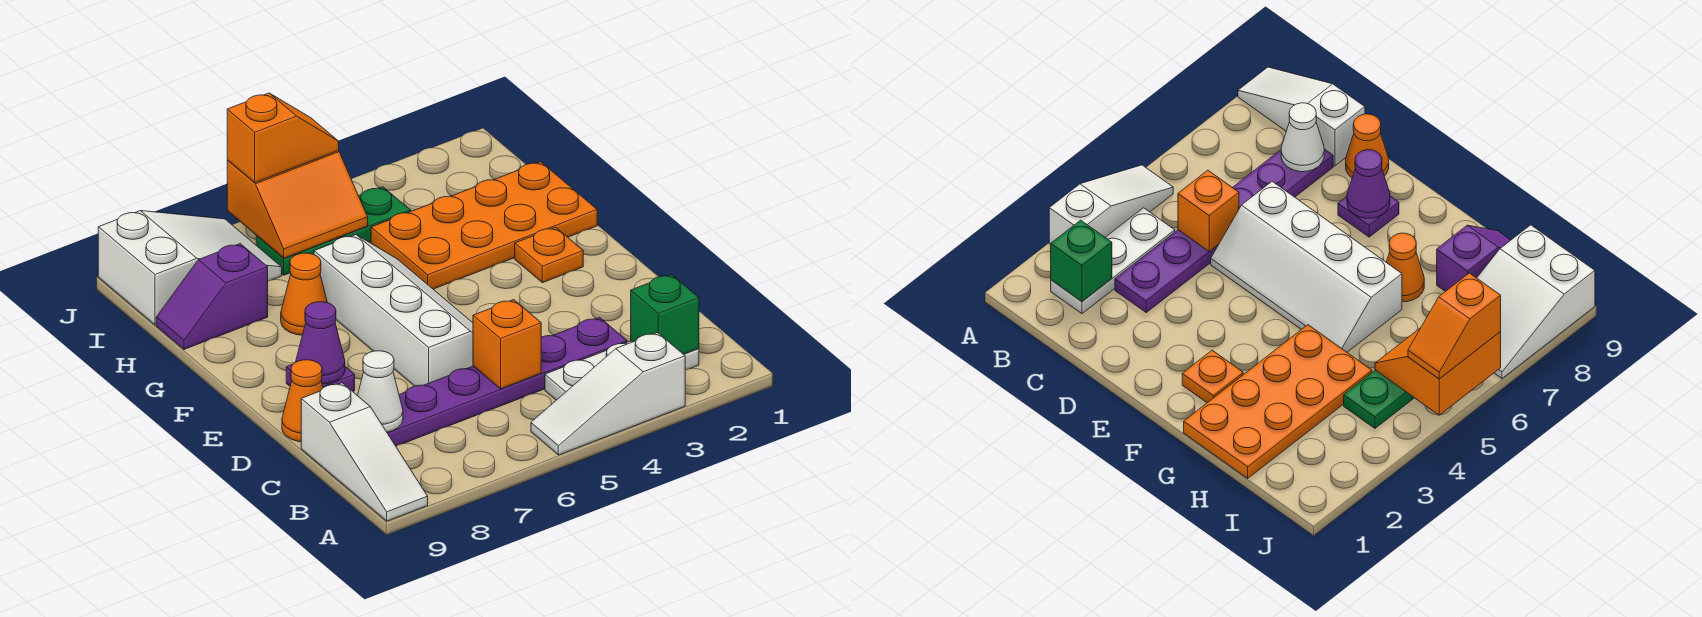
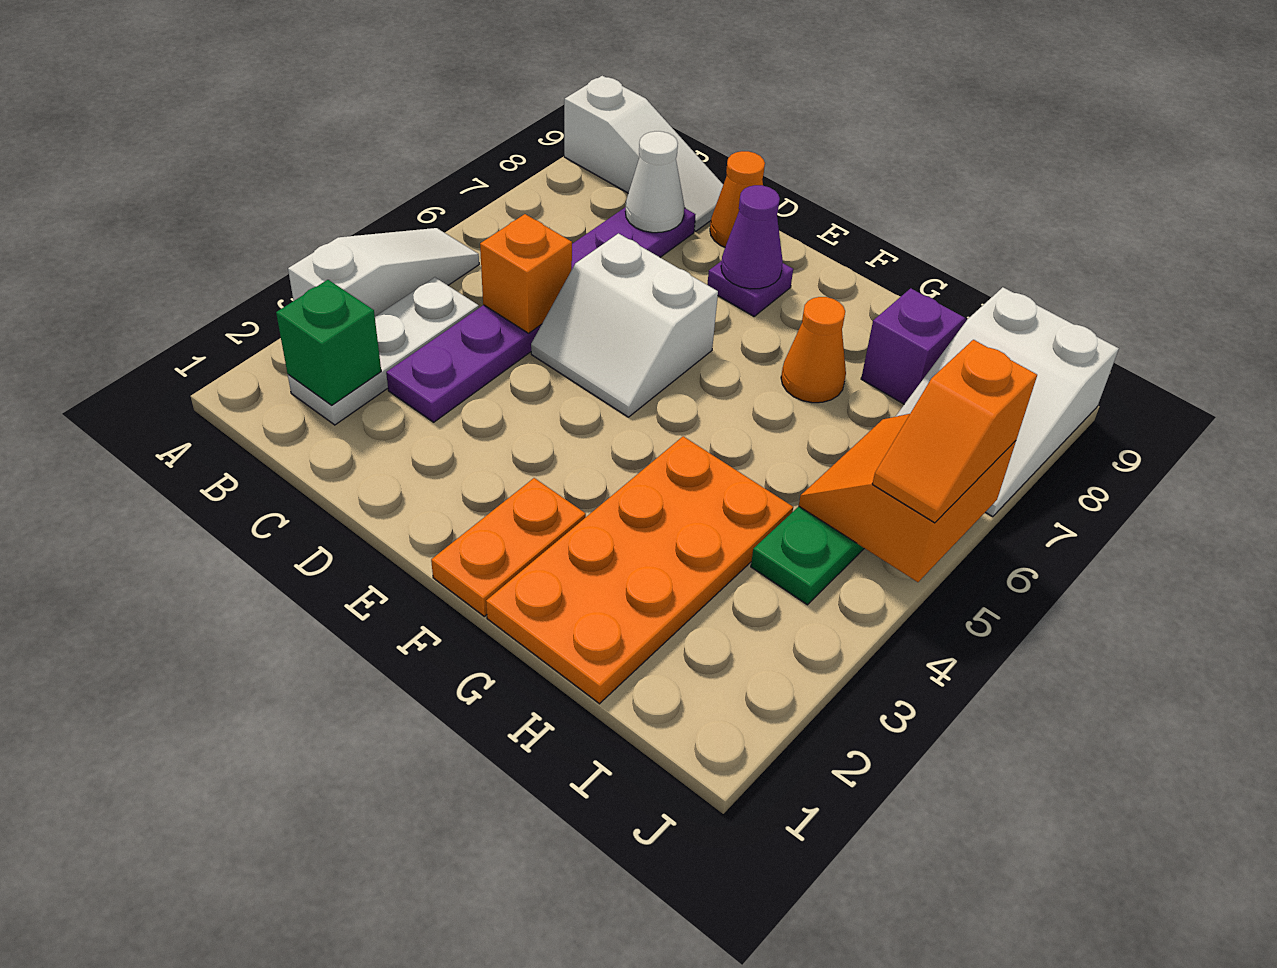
white slope A9:C9 level 1 top C -> white slope A9:C9 level 1 top A
white slope D5:G6 level 1 top 6 -> white slope D5:E6 level 1 top 6
orange plate F2 level 1 -> orange plate F1:F2 level 1

